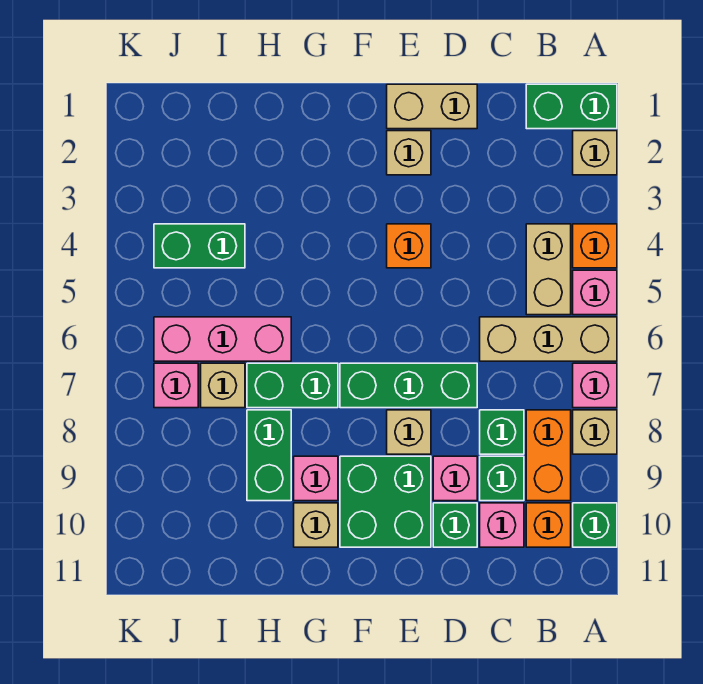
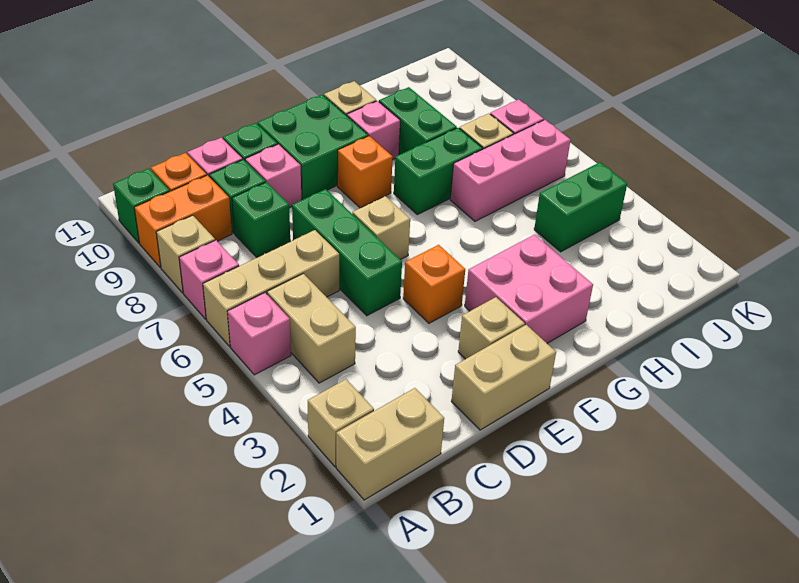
green brick A1:B1 level 1 -> tan brick A1:B1 level 1
orange brick A4 level 1 -> orange brick F8 level 1
orange brick B8:B9 level 1 -> orange brick A9:B9 level 1
green brick D7:F7 level 1 -> green brick D5:D7 level 1
tan brick E8 level 1 -> tan brick E6 level 1
none -> pink brick F2:G3 level 1

